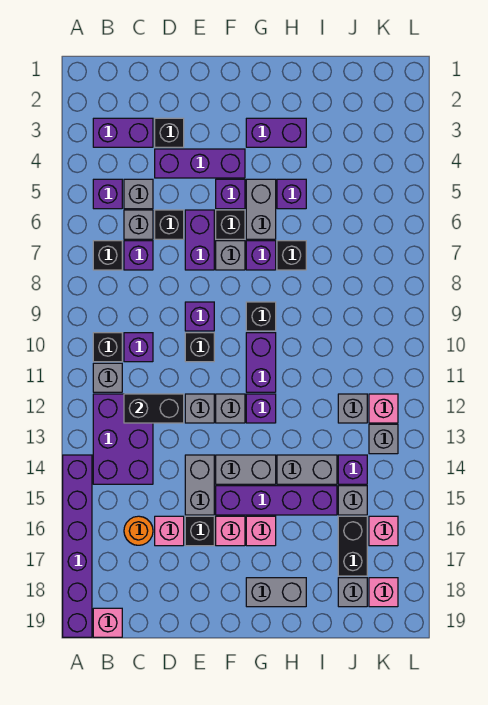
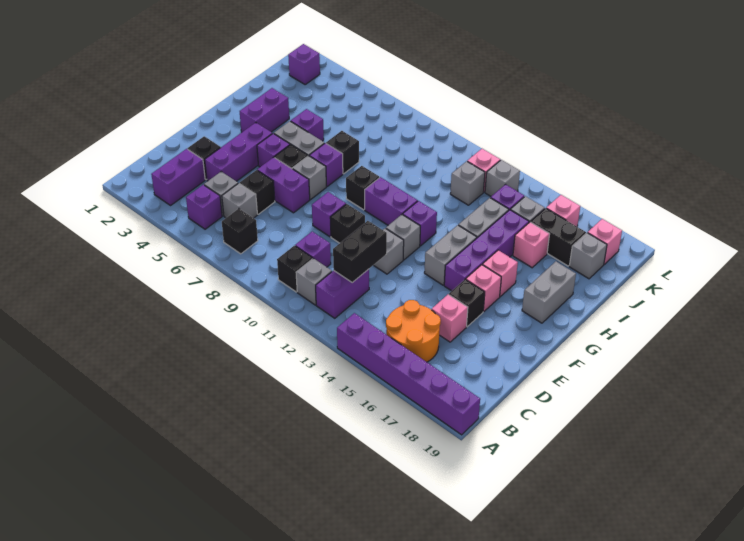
purple brick B12:C14 level 1 -> purple brick B12:C12 level 1
pink brick B19 level 1 -> pink brick I16 level 1
purple brick C7 level 1 -> purple brick K2 level 1
orange round brick C16 level 1 -> orange round brick B15:C16 level 1
grey brick E14:E15 level 1 -> none

